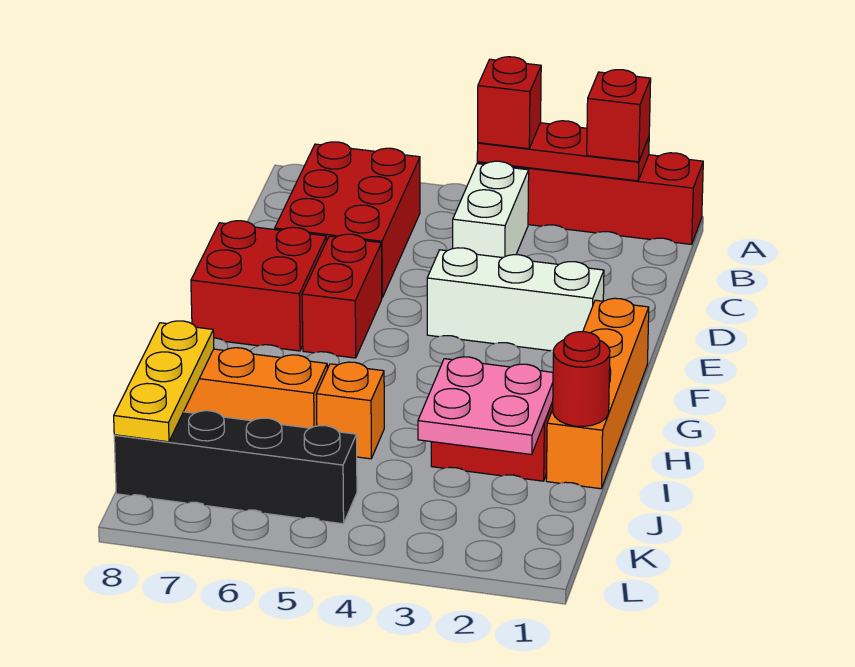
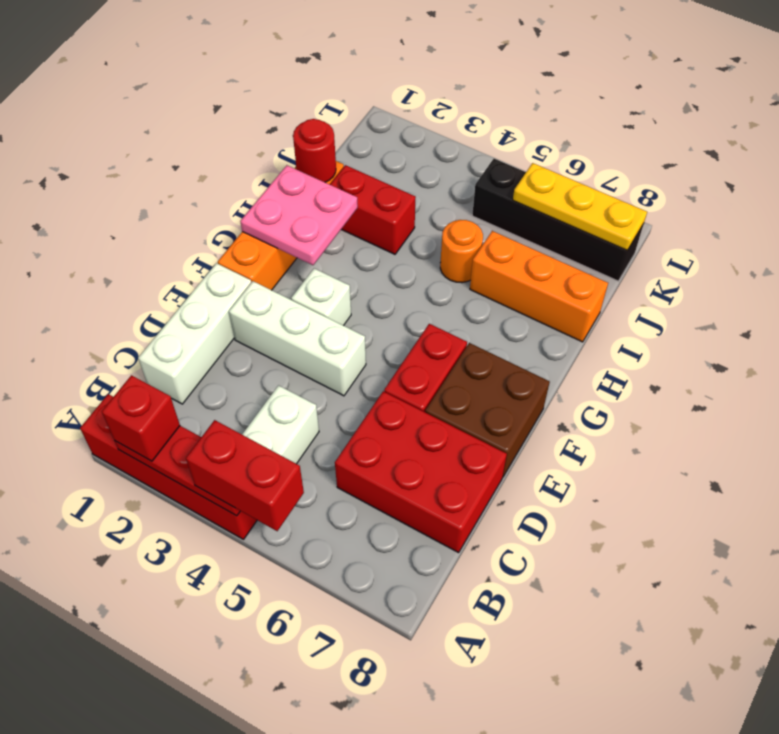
red brick A4 level 3 -> red brick A4:A5 level 3
red brick B6:D7 level 1 -> red brick C6:D8 level 1
none -> white brick C1:E1 level 1
red brick E7:F8 level 1 -> brown brick E7:F8 level 1
none -> white brick F3 level 1
pink plate I2:J3 level 2 -> pink plate G1:H2 level 2
orange brick I5 level 1 -> orange round brick I5 level 1
yellow plate I8:K8 level 2 -> yellow plate K6:K8 level 2

